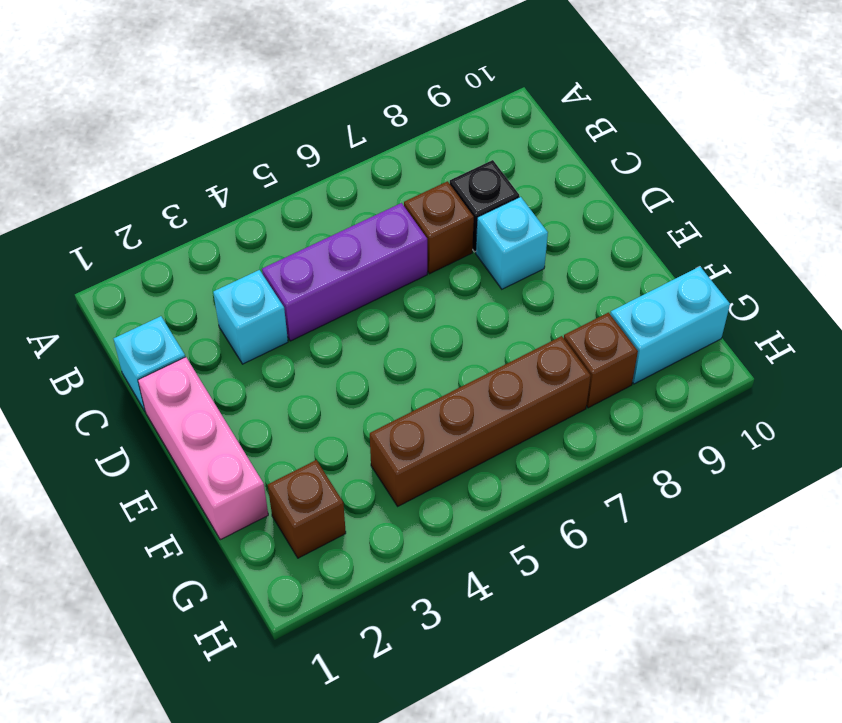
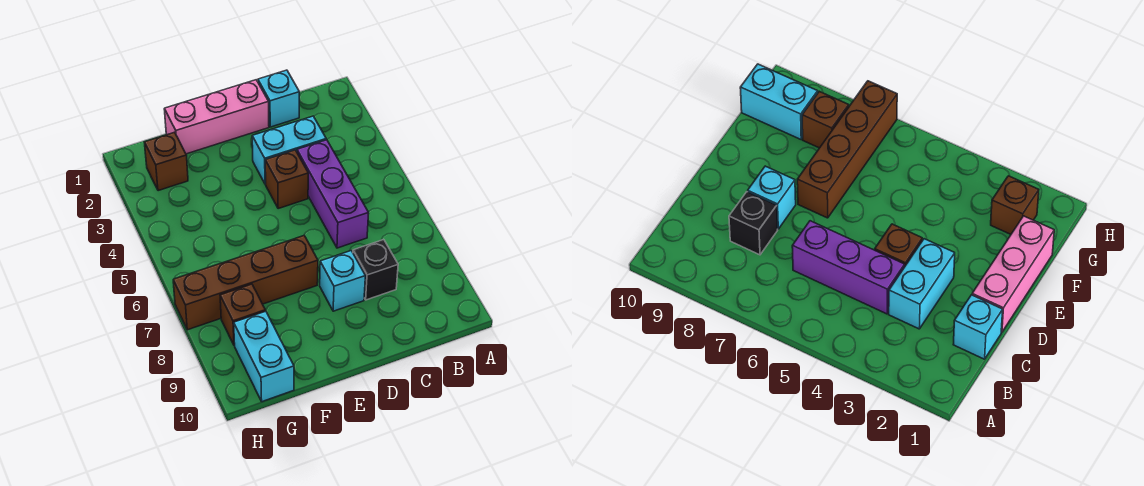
cyan brick C3 level 1 -> cyan brick C3:D3 level 1
brown brick C7 level 1 -> brown brick D4 level 1
brown brick G4:G7 level 1 -> brown brick E7:H7 level 1

